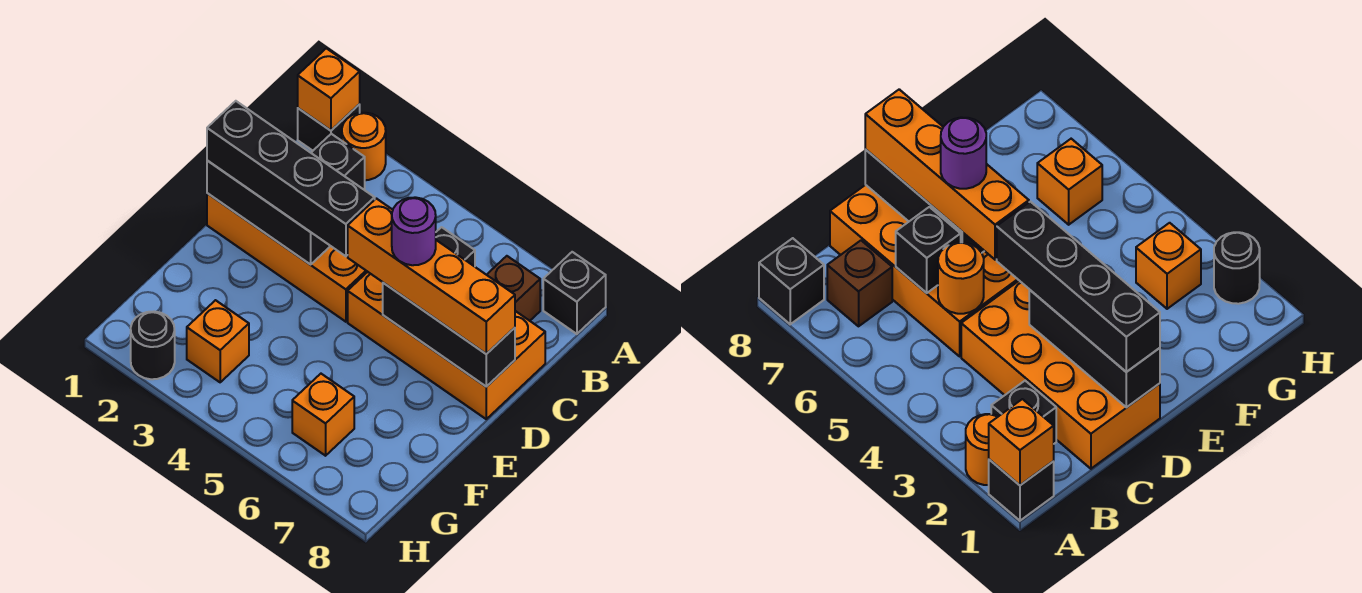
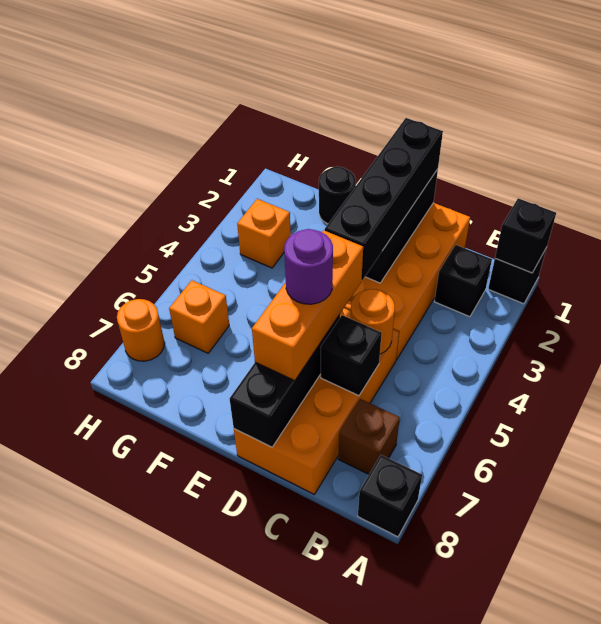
orange brick A1 level 2 -> black brick A1 level 2
orange round brick A2 level 1 -> orange round brick H7 level 1
orange brick D5:D8 level 3 -> orange brick D5:D7 level 3
black round brick H2 level 1 -> black round brick F1 level 1

